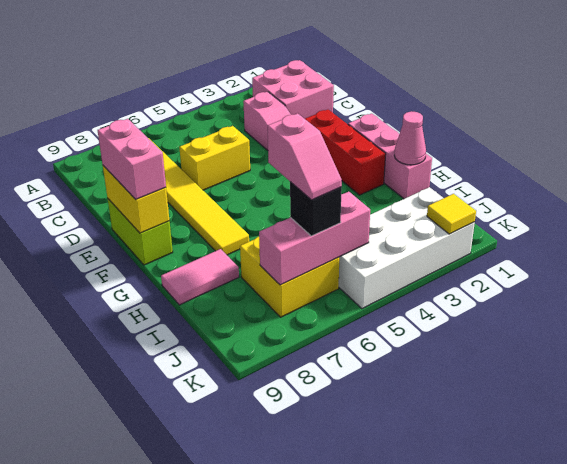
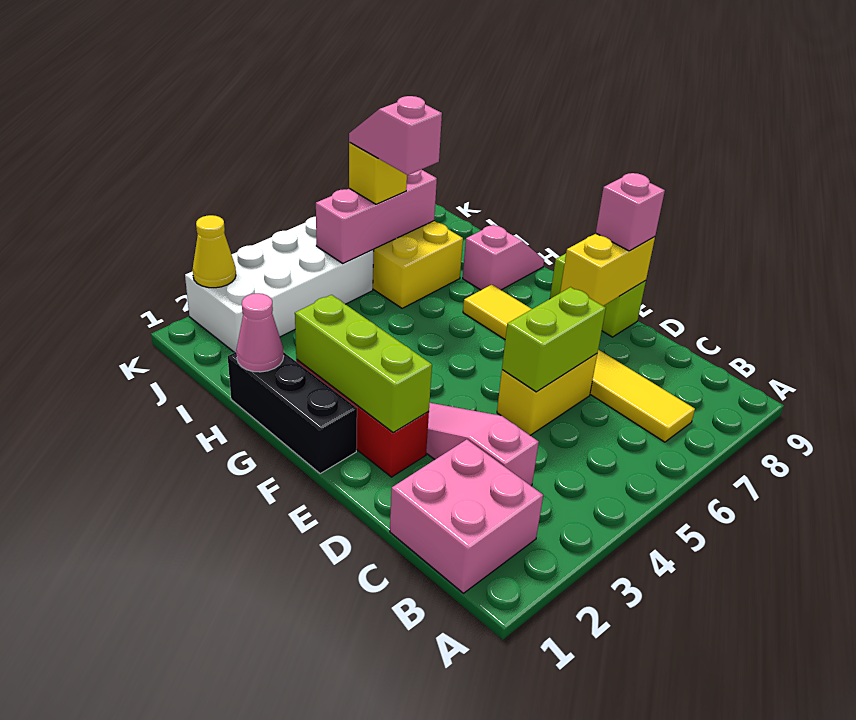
none -> lime brick D5:D6 level 2
none -> lime brick E2:G2 level 2
yellow brick E9:F9 level 2 -> yellow brick E8:E9 level 2
pink brick E9:F9 level 3 -> pink brick E9 level 3
pink brick F1:H1 level 1 -> black brick F1:H1 level 1
pink tile H8:H9 level 1 -> pink slope H8:H9 level 1 top 8
black brick J6 level 3 -> yellow brick J6 level 3
yellow tile K2 level 2 -> yellow cone K2 level 2

